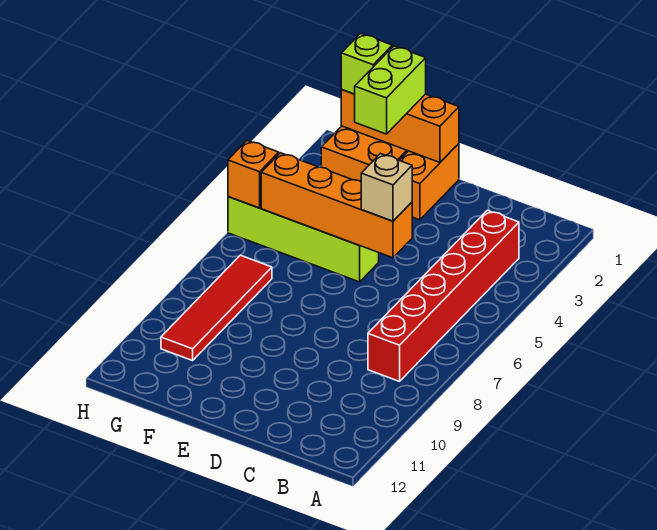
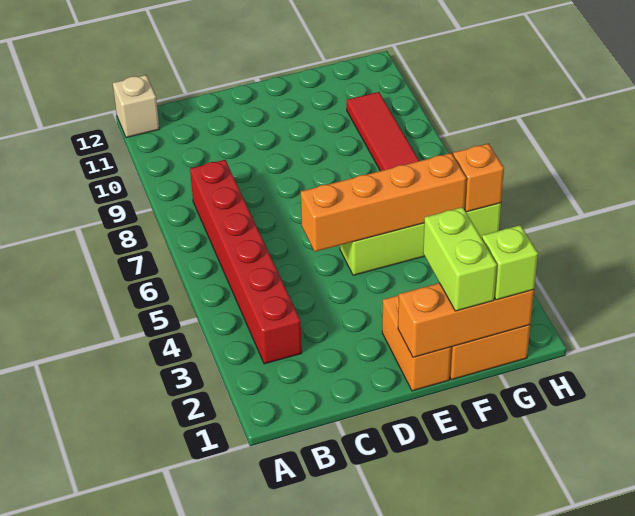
tan brick D5 level 3 -> tan brick A12 level 1

